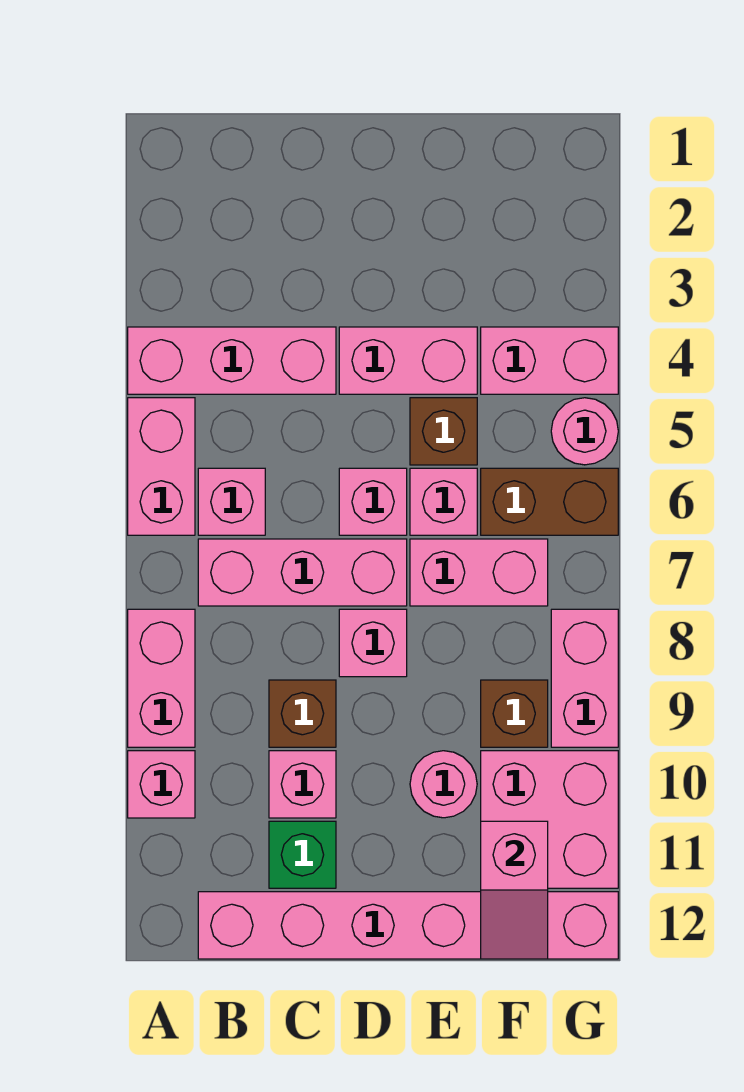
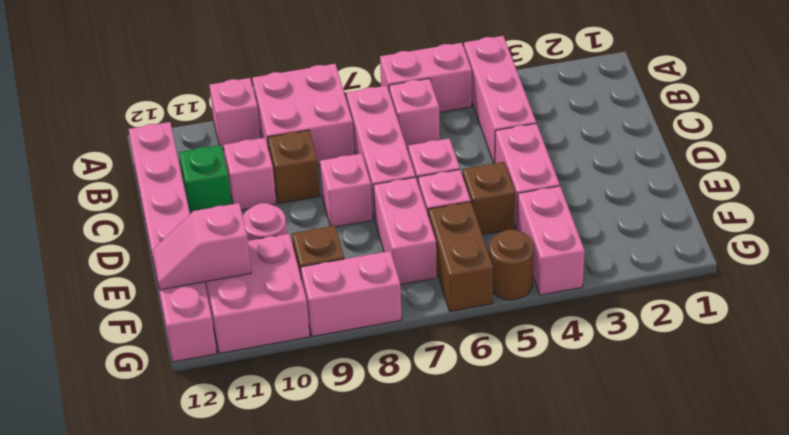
pink brick A8:A9 level 1 -> pink brick A8:B9 level 1
pink round brick G5 level 1 -> brown round brick G5 level 1

